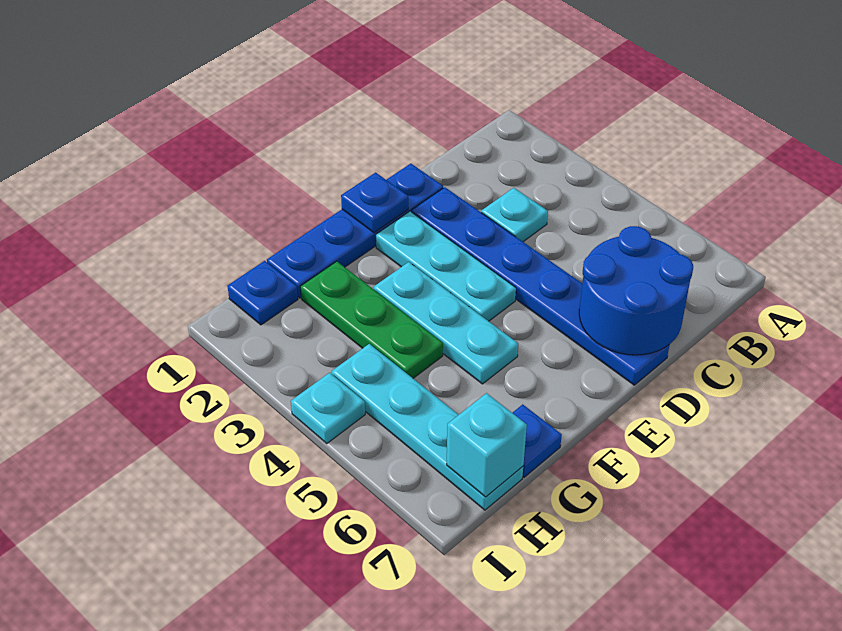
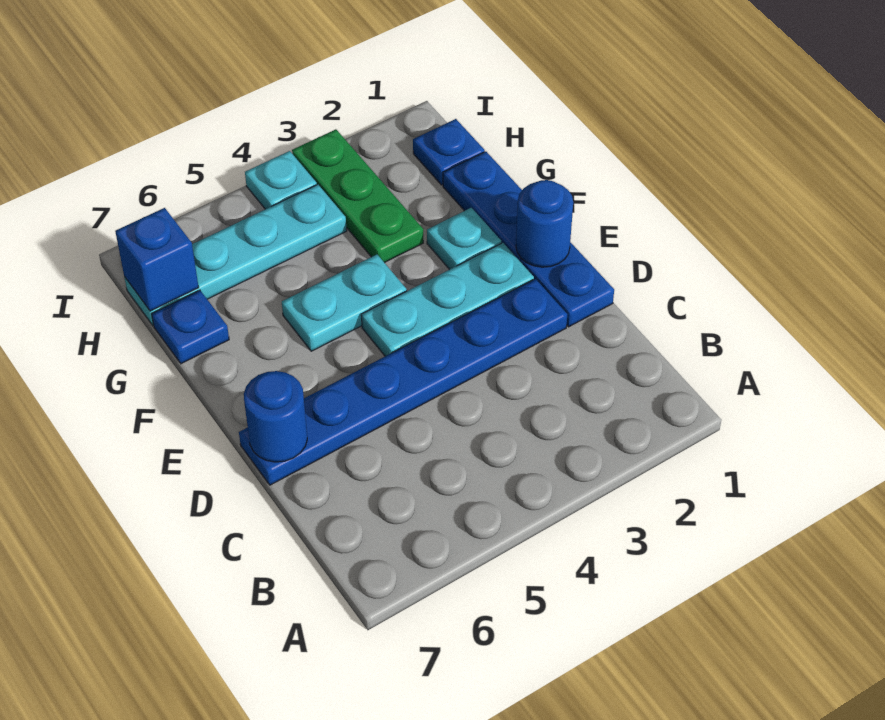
cyan plate C3 level 1 -> cyan plate F2 level 1
blue round brick C6:D7 level 2 -> blue round brick D7 level 2
blue plate E1 level 2 -> blue round brick E1 level 2
cyan plate F3:F5 level 1 -> cyan plate F4:F5 level 1
green plate G2:G4 level 1 -> green plate G3:I3 level 1
cyan brick H7 level 2 -> blue brick H7 level 2

